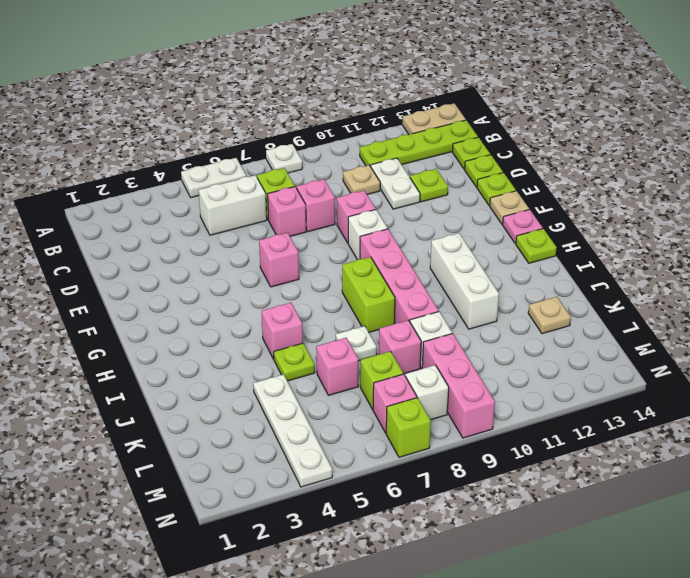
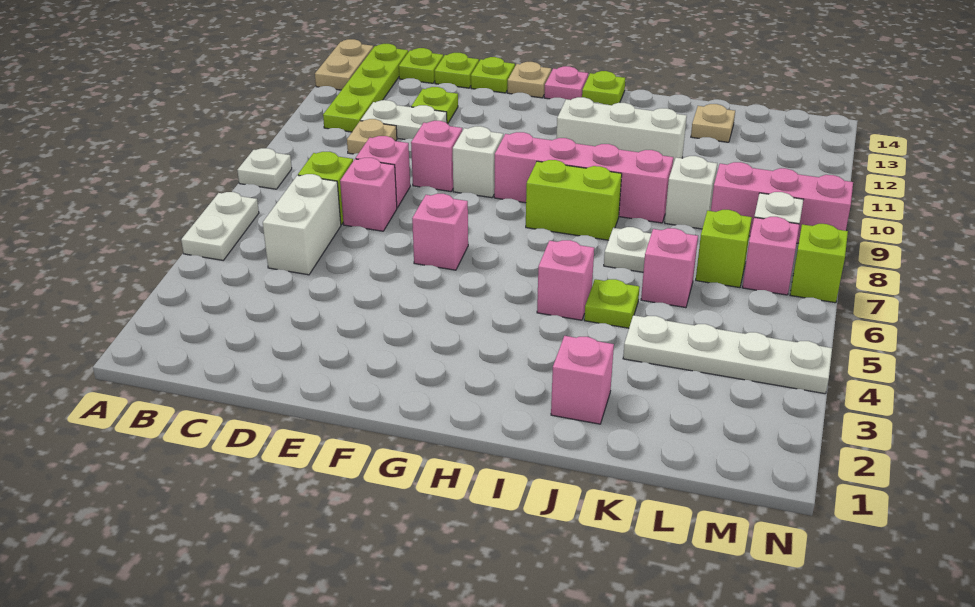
pink brick K8 level 1 -> pink brick J2 level 1

